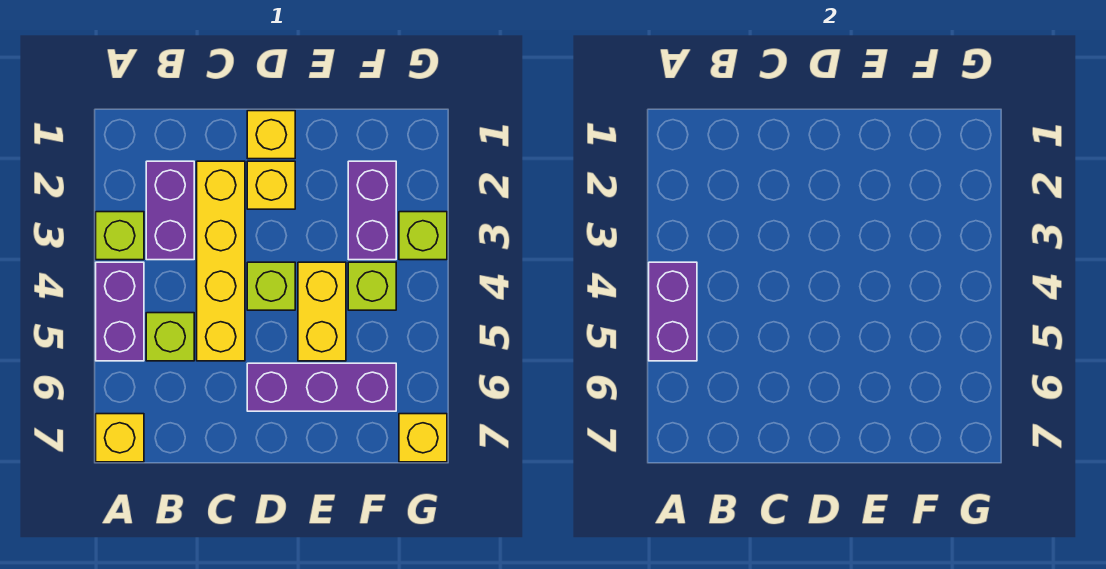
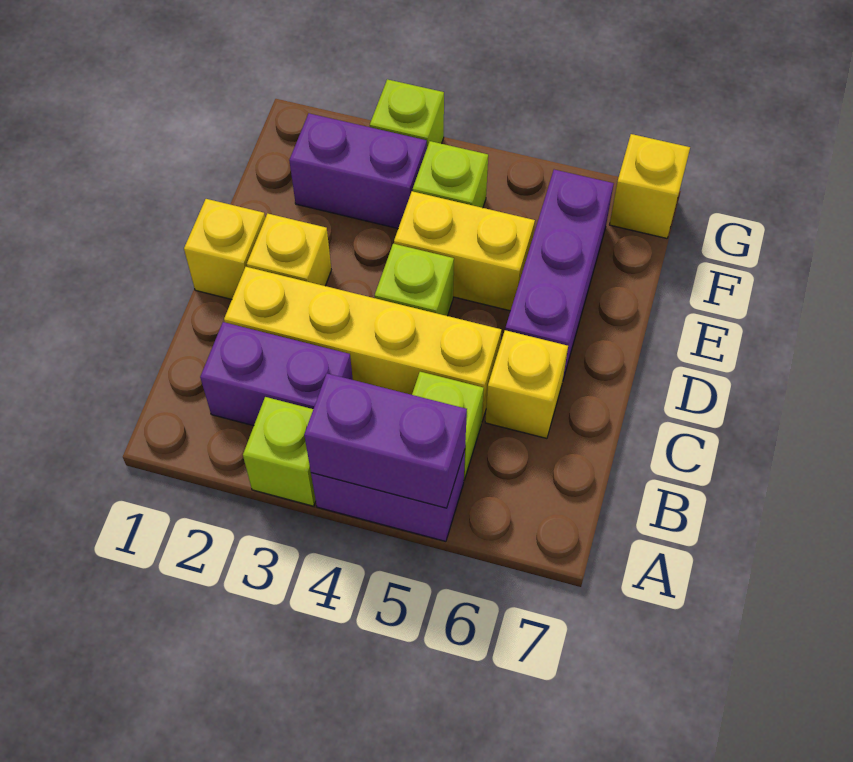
yellow brick A7 level 1 -> yellow brick C6 level 1

